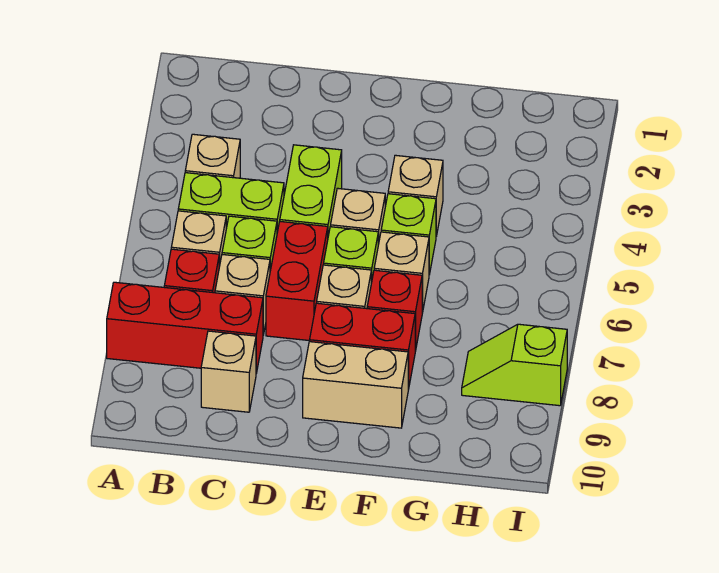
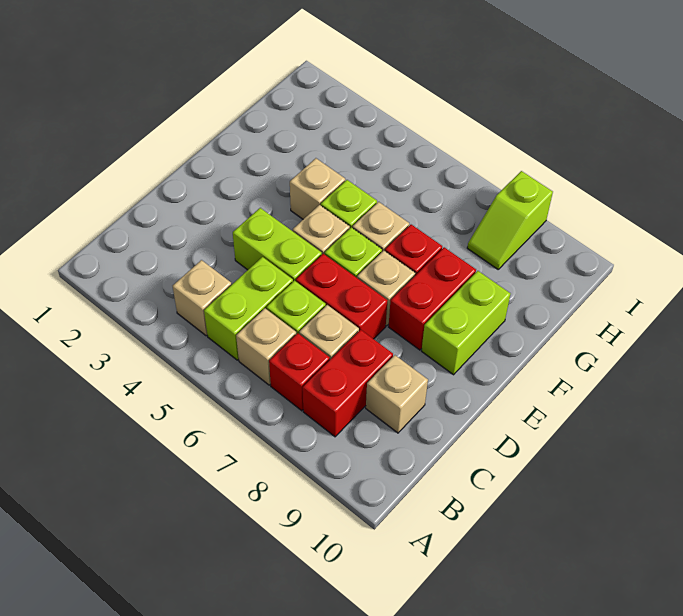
red brick A8:C8 level 1 -> red brick B8:C8 level 1
tan brick E9:F9 level 1 -> lime brick E9:F9 level 1

